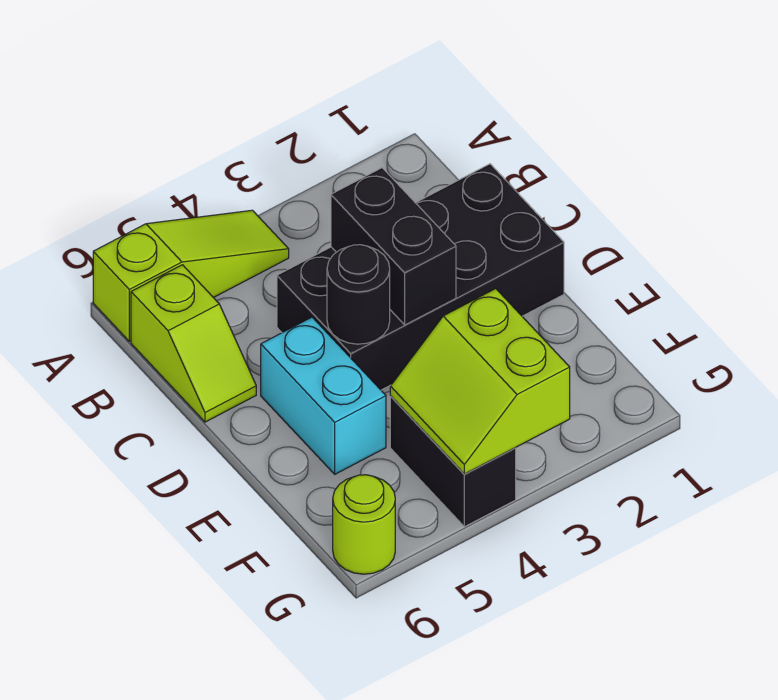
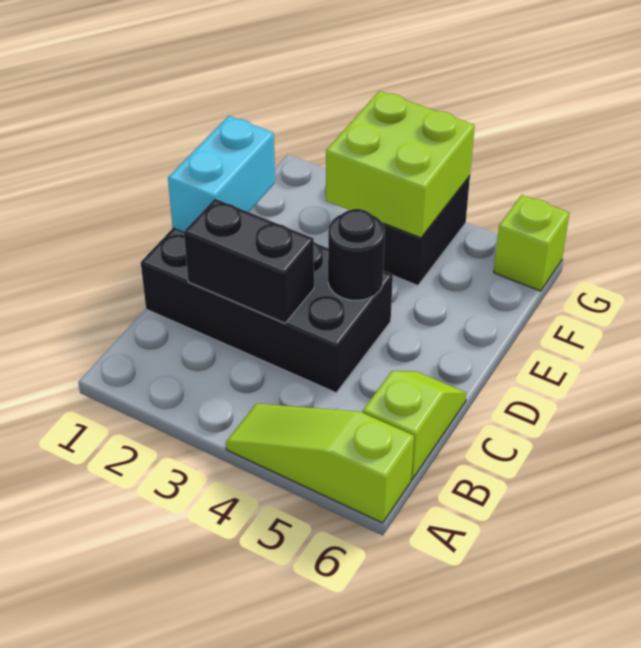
black brick C3:D3 level 2 -> black brick C2:C3 level 2
cyan brick D5:E5 level 1 -> cyan brick D1:E1 level 2
lime slope F3:G4 level 2 top 3 -> lime brick F3:G4 level 2
lime round brick G6 level 1 -> lime brick G6 level 1

